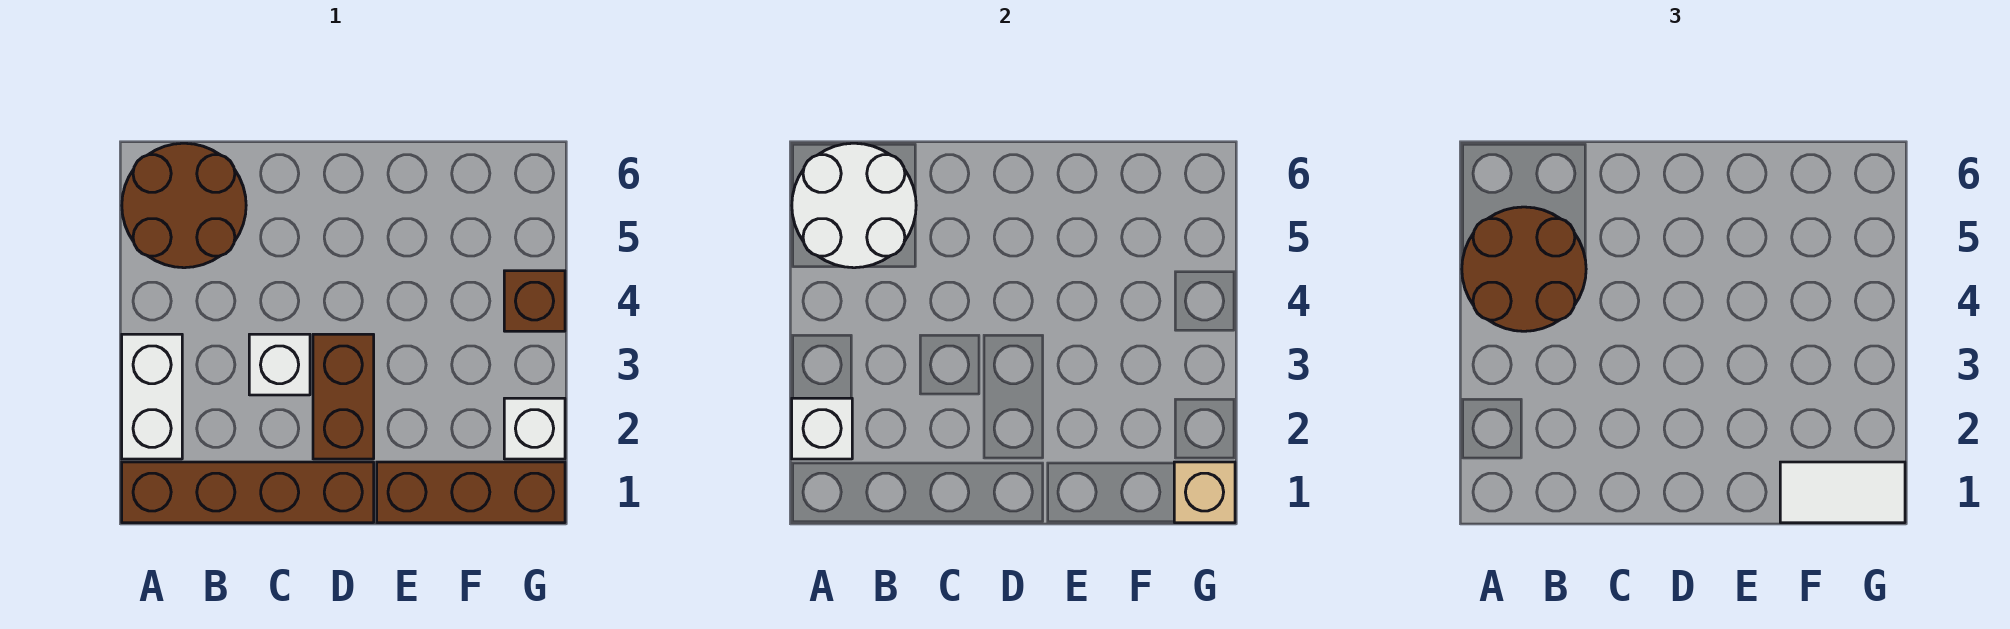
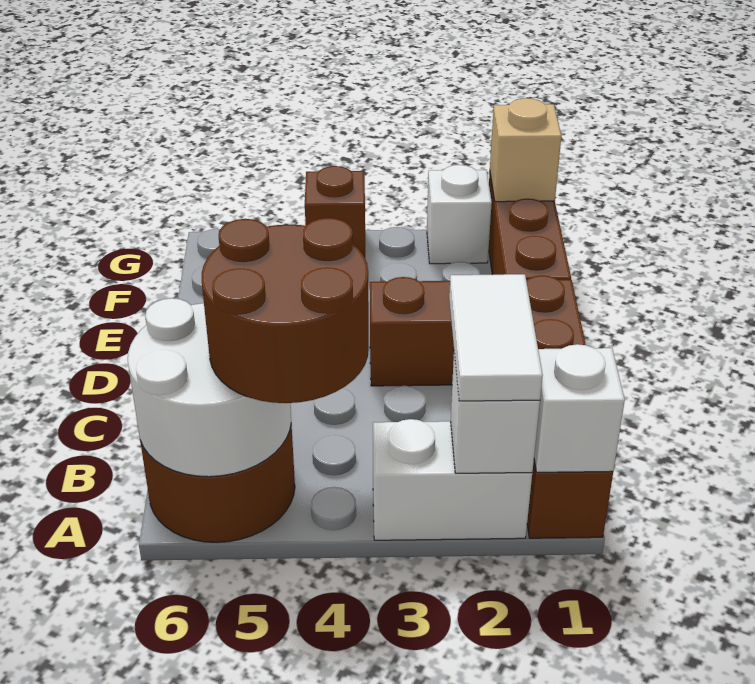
white brick C3 level 1 -> white brick A1 level 2
white tile F1:G1 level 3 -> white tile A2:B2 level 3

